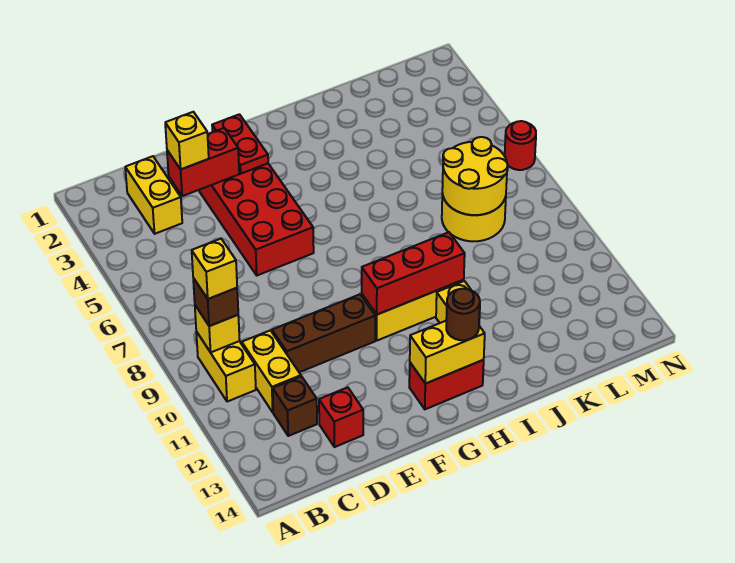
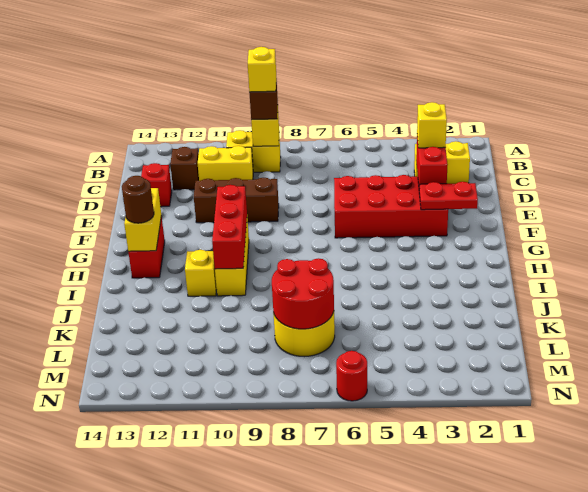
brown brick D10:F10 level 1 -> brown brick E9:E11 level 1
yellow round brick K7:L8 level 2 -> red round brick K7:L8 level 2

